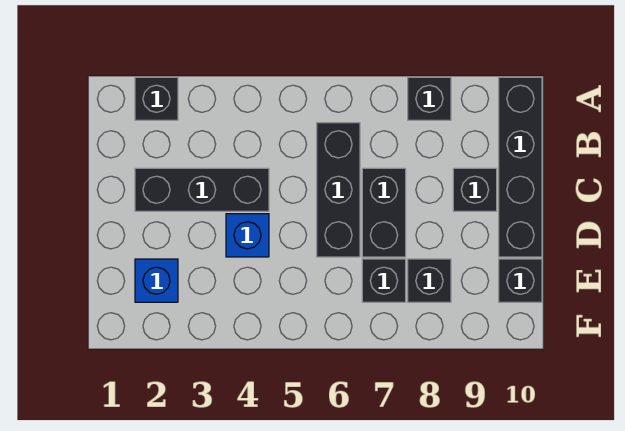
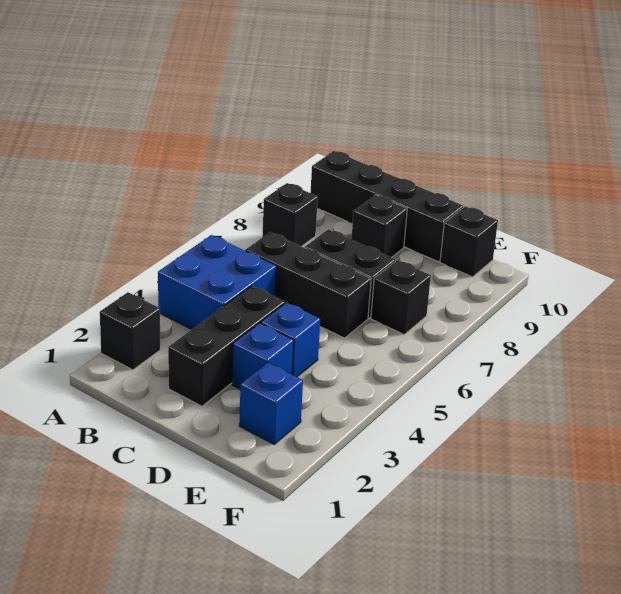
none -> blue brick A4:B5 level 1
none -> blue brick D3 level 1
black brick E8 level 1 -> none

